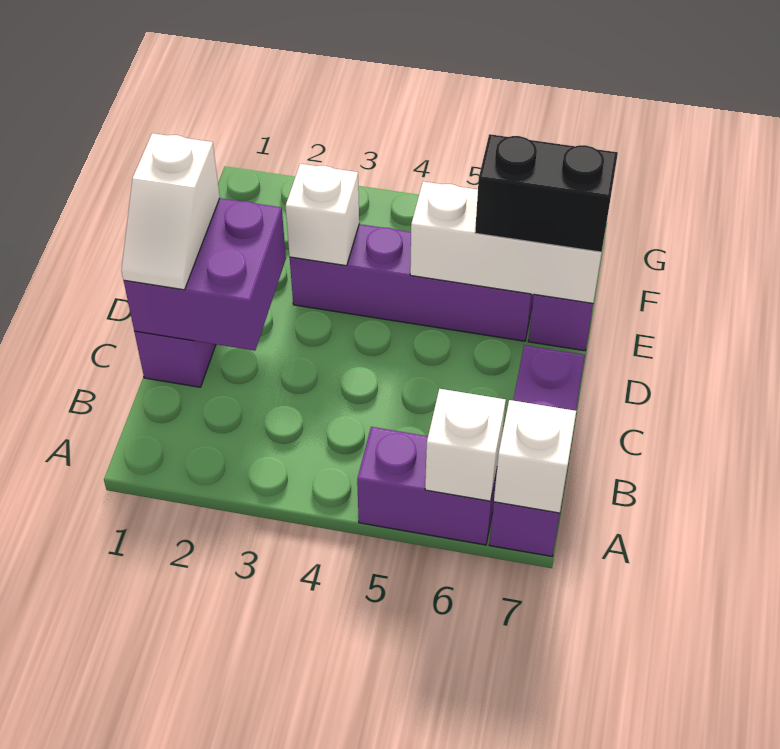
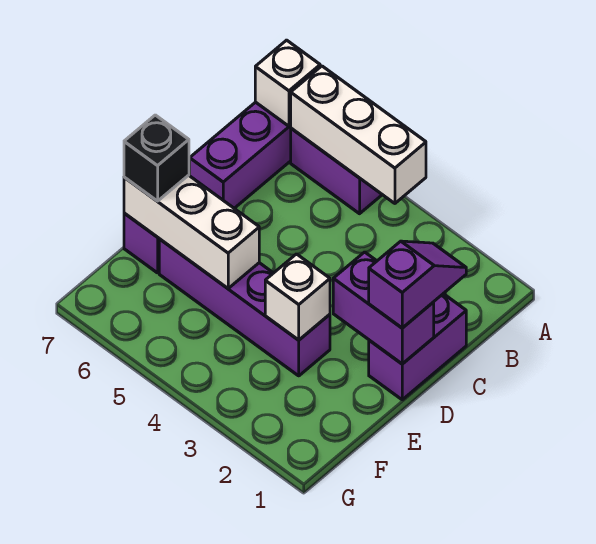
white brick A6 level 2 -> white brick A4:A6 level 2
purple brick C1:D2 level 2 -> purple brick D1:D2 level 2
white slope C1:D1 level 3 top D -> purple slope C1:D1 level 3 top D
black brick E6:E7 level 3 -> black brick E7 level 3

